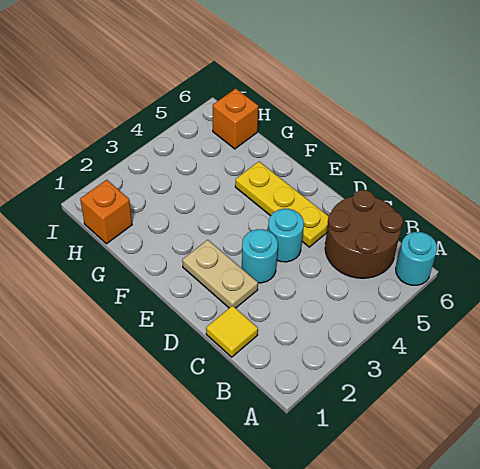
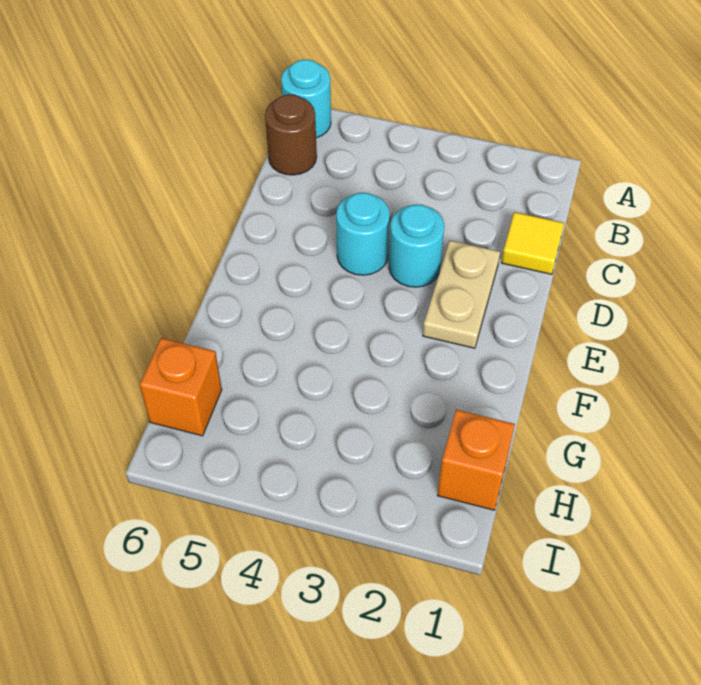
brown round brick B5:C6 level 1 -> brown round brick B6 level 1
yellow plate D5:F5 level 1 -> none

